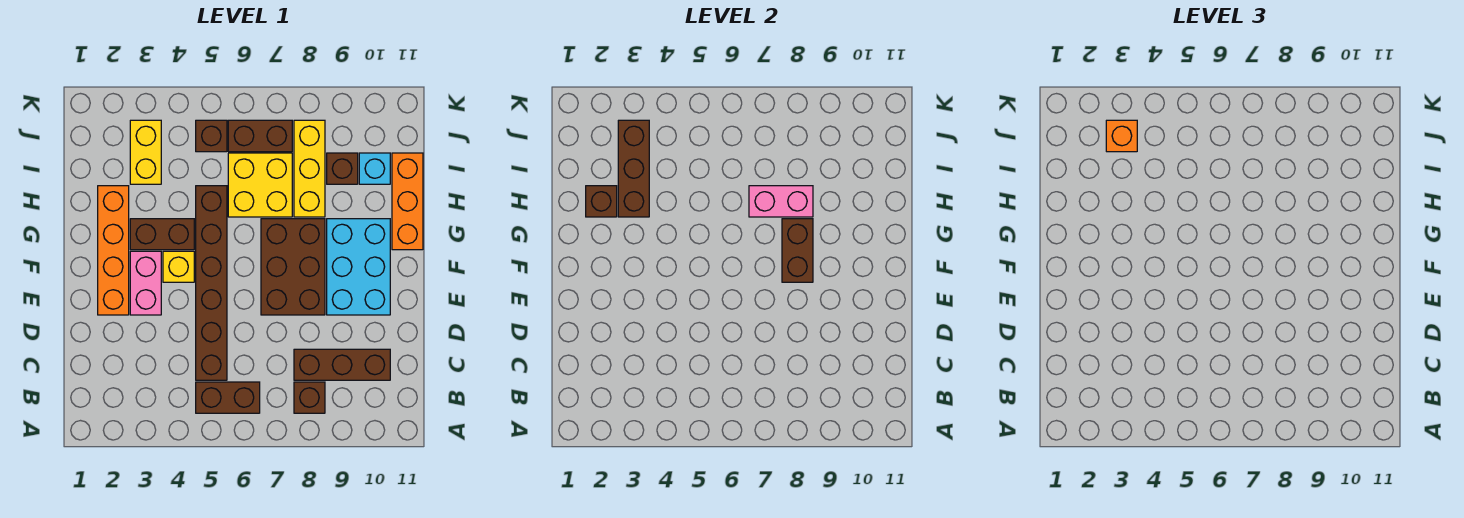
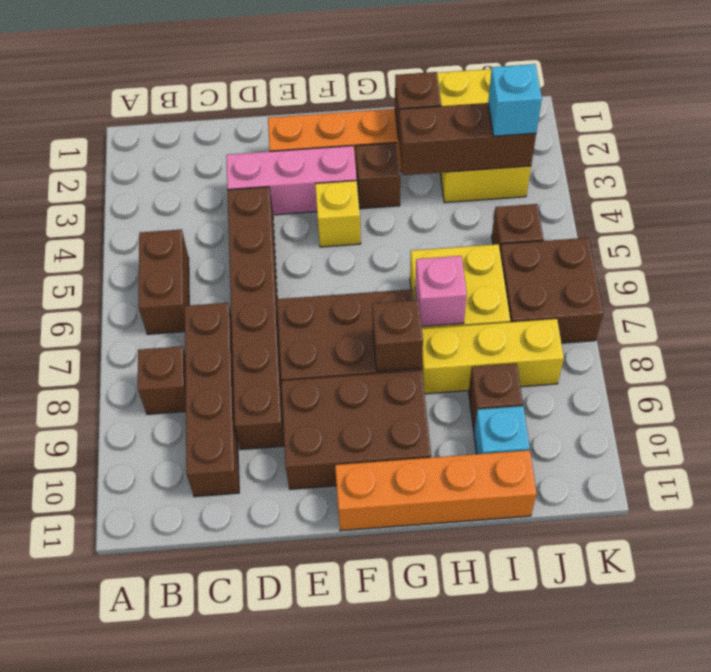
brown brick C5:H5 level 1 -> brown brick D4:D9 level 1
brown brick C8:C10 level 1 -> brown brick C7:C10 level 1
pink brick E3:F3 level 1 -> pink brick D3:F3 level 1
cyan brick E9:G10 level 1 -> brown brick E9:G10 level 1
brown brick F8:G8 level 2 -> brown brick G8 level 2
brown brick G3:G4 level 1 -> brown brick G3 level 1
orange brick G11:I11 level 1 -> orange brick F11:I11 level 1
pink brick H7:H8 level 2 -> pink brick H7 level 2
yellow brick I3:J3 level 1 -> yellow brick I1:J3 level 1
orange brick J3 level 3 -> cyan brick J3 level 3
brown brick J6:J7 level 1 -> brown brick J6:K7 level 1

